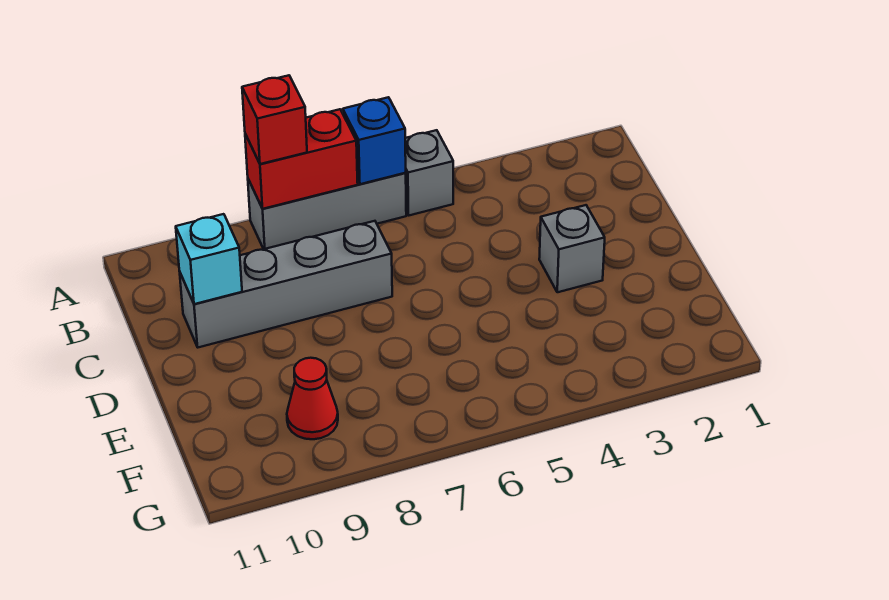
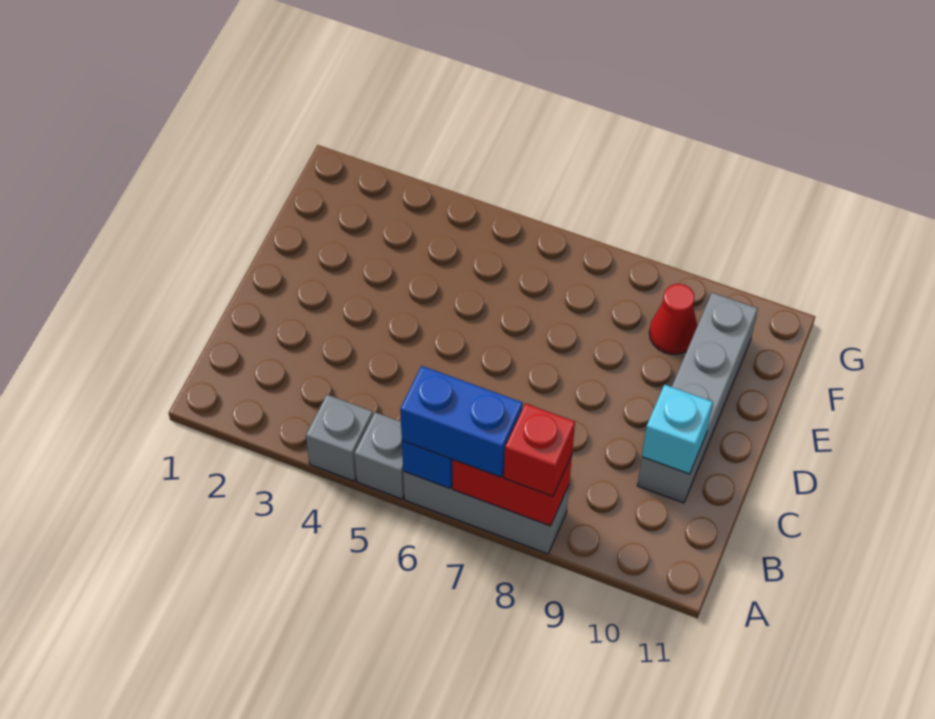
none -> blue brick A6:A7 level 3
grey brick C7:C10 level 1 -> grey brick C10:F10 level 1
grey brick D3 level 1 -> grey brick A4 level 1

